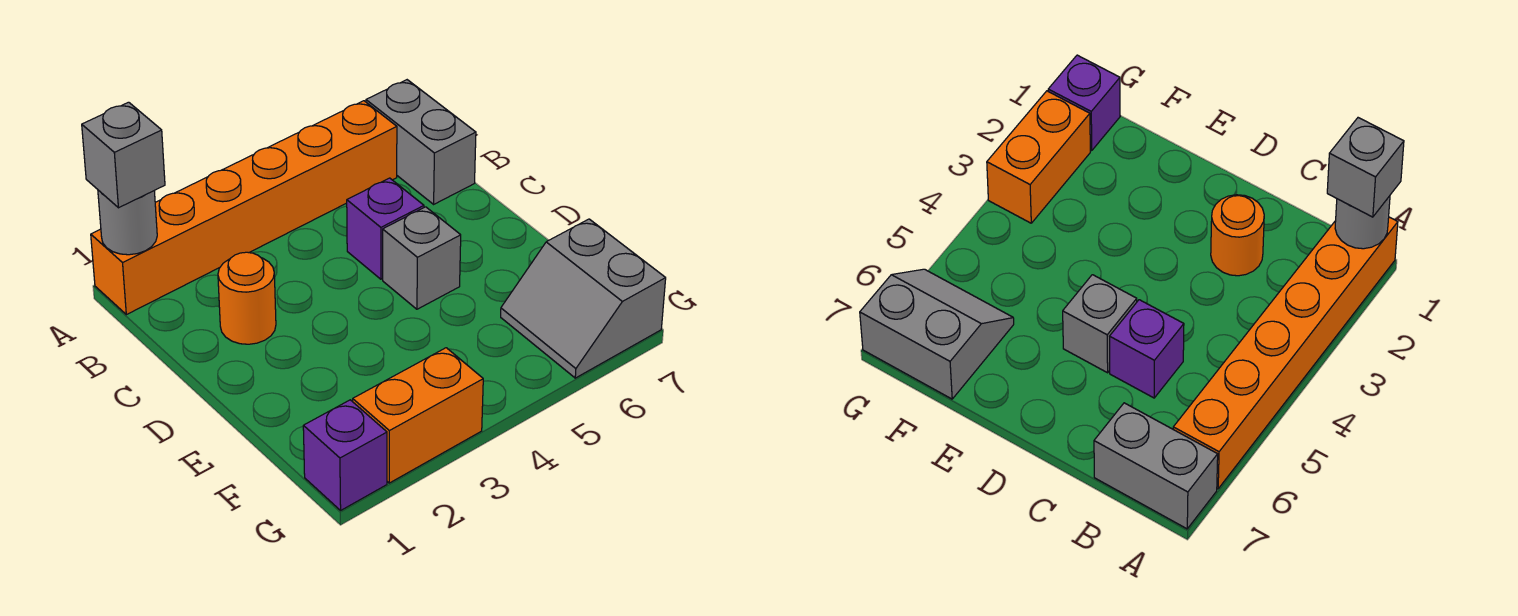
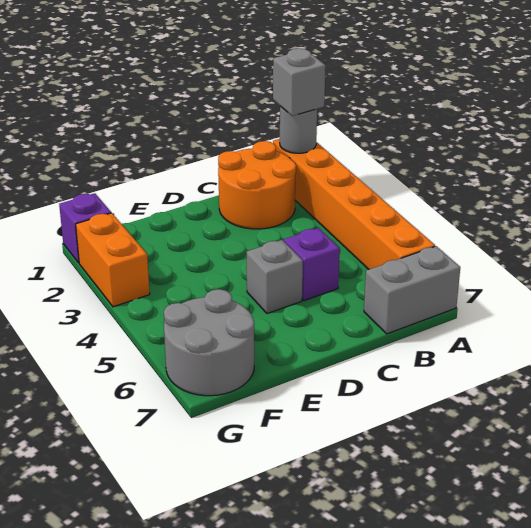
orange round brick C2 level 1 -> orange round brick B1:C2 level 1
grey slope F6:G7 level 1 top 7 -> grey round brick F6:G7 level 1

